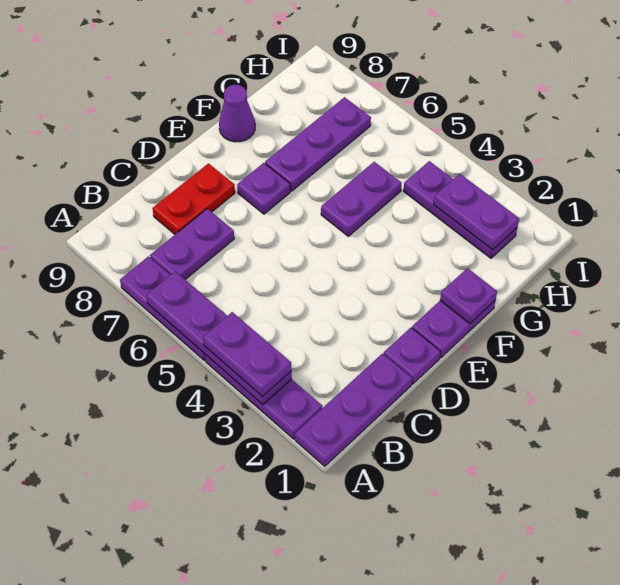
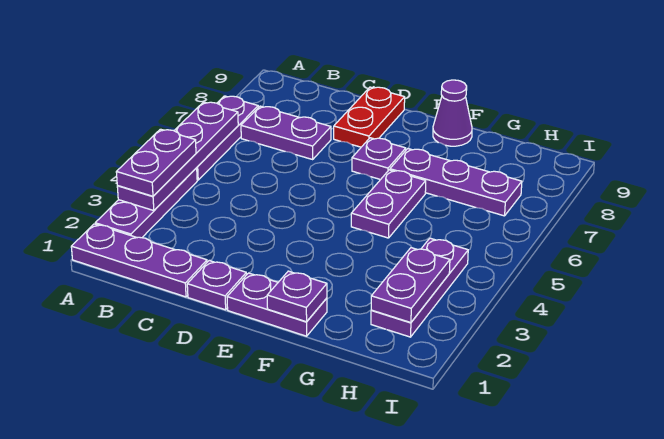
red plate C8:D8 level 1 -> red plate D8:D9 level 1
purple plate F5:G5 level 1 -> purple plate F5:F6 level 1

